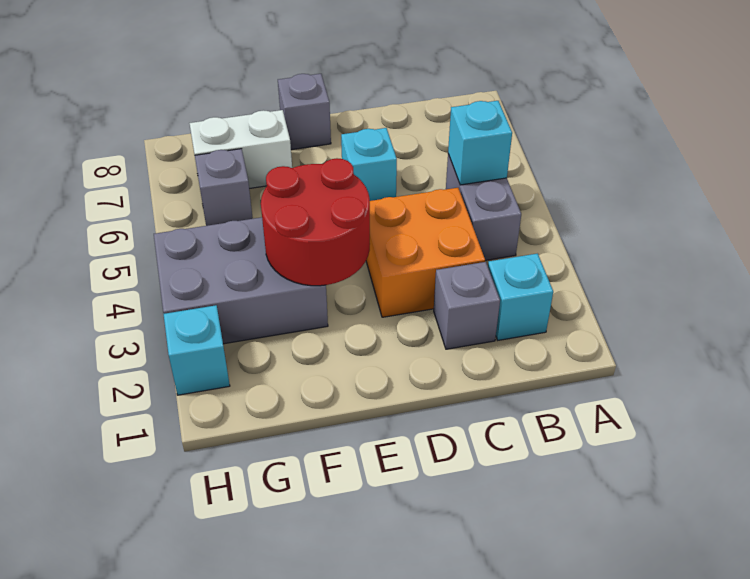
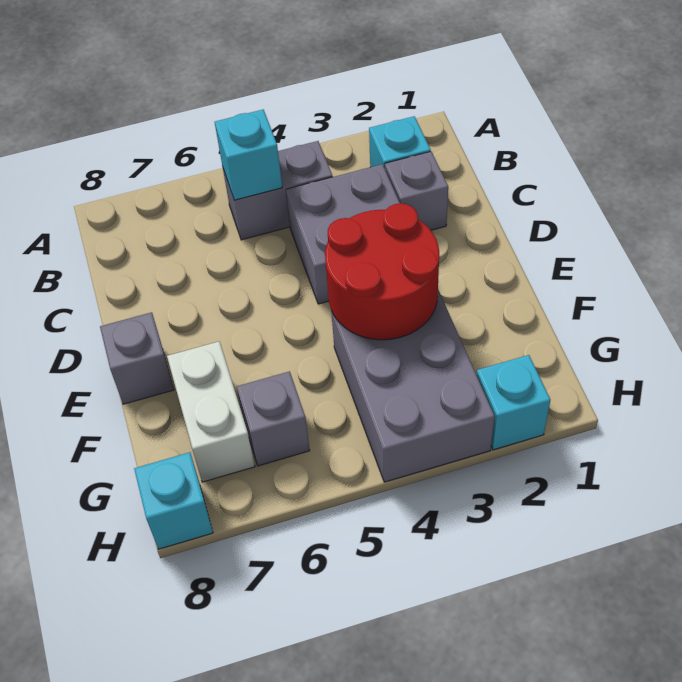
orange brick C3:D4 level 1 -> grey brick C3:D4 level 1
cyan brick D6 level 1 -> cyan brick H8 level 1

